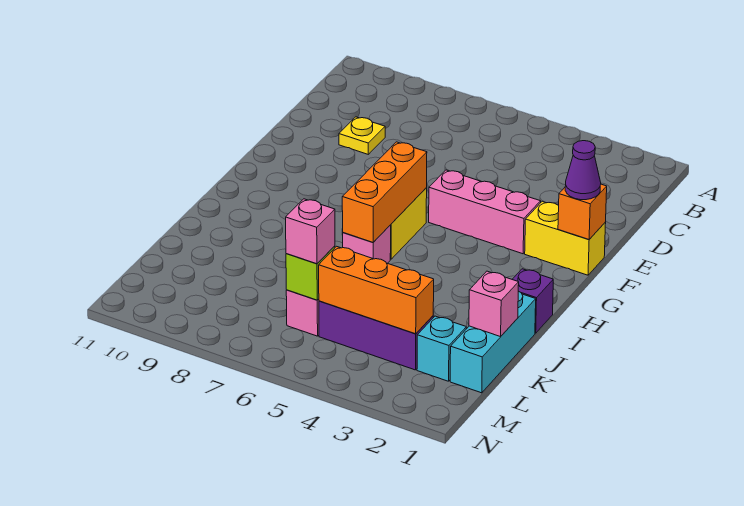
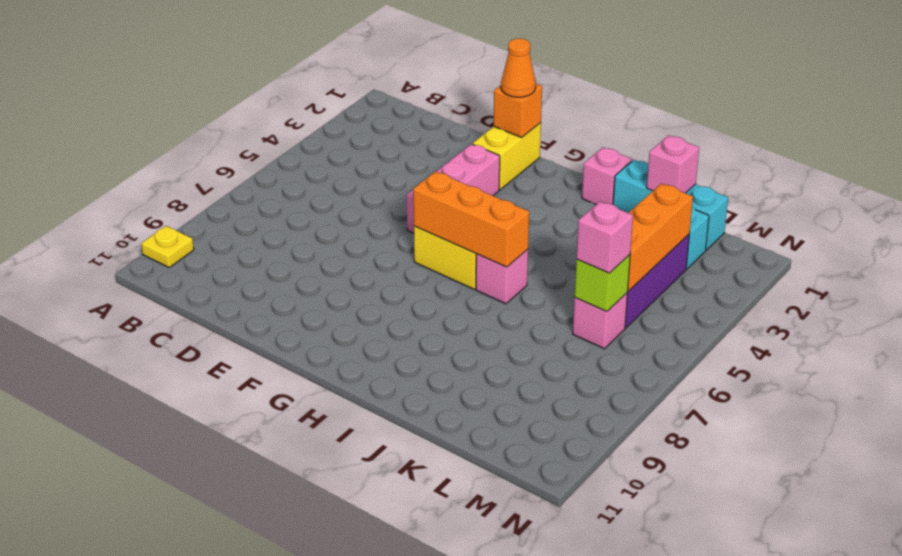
yellow plate D9 level 1 -> yellow plate A10 level 1
purple cone F1 level 3 -> orange cone F1 level 3
purple brick I1 level 1 -> pink brick I1 level 1

